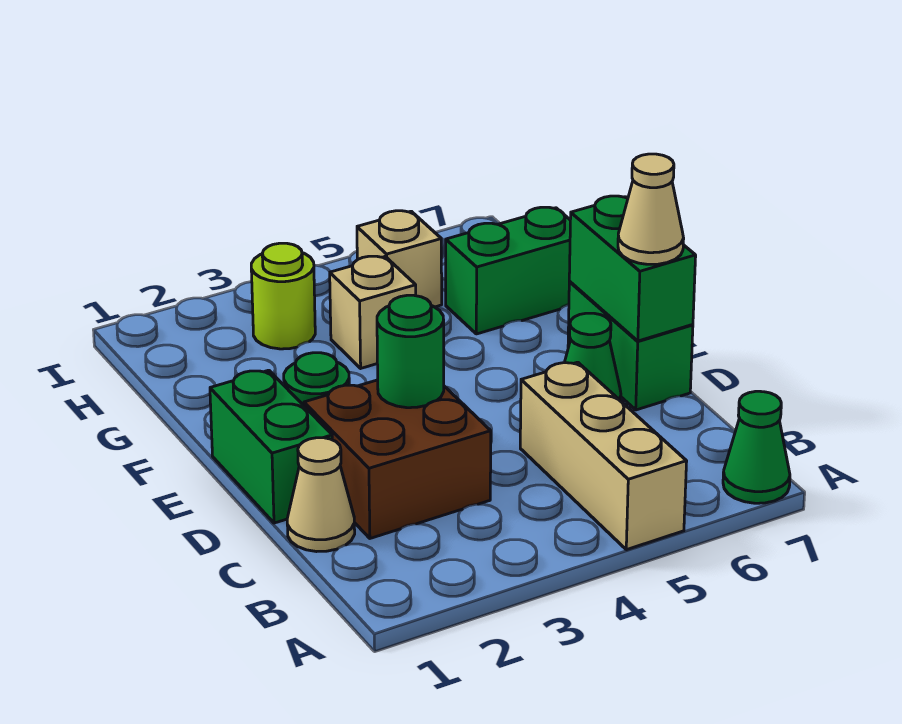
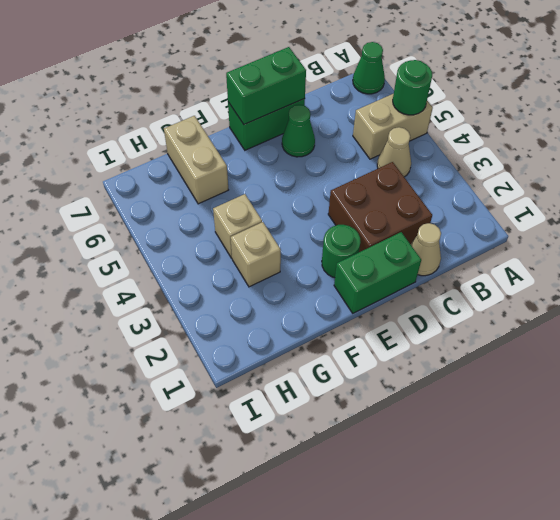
tan brick A5:C5 level 1 -> tan brick A5:B5 level 1
green round brick D3 level 2 -> green round brick A5 level 2
tan cone D7 level 3 -> tan cone B4 level 1
green brick G6:G7 level 1 -> tan brick G6:G7 level 1
lime round brick H3 level 1 -> none
tan brick H5 level 1 -> tan brick G3 level 1

